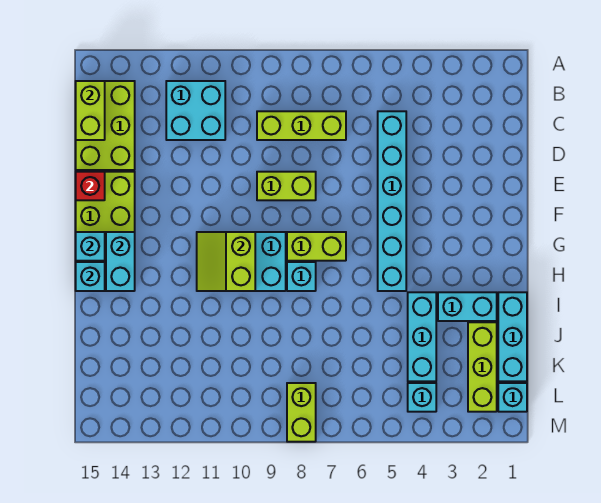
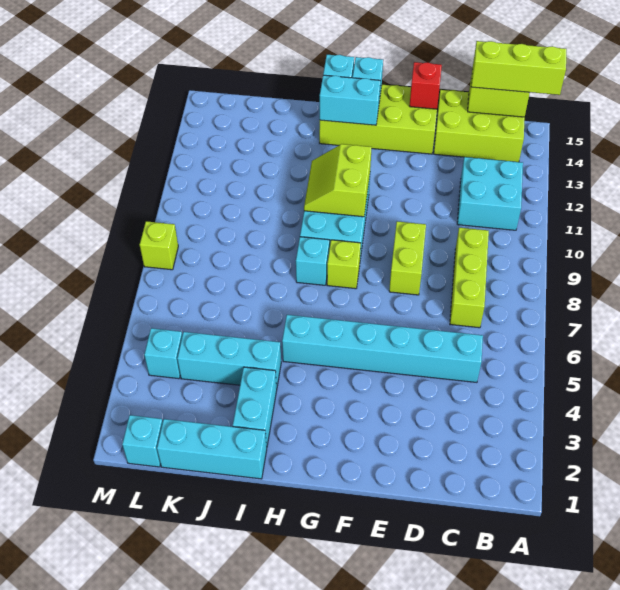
lime brick G7:G8 level 1 -> lime brick G8 level 1
lime slope G10:H11 level 2 top 10 -> lime slope G10:H11 level 2 top G
lime brick J2:L2 level 1 -> lime brick A15:C15 level 3
lime brick L8:M8 level 1 -> lime brick M8 level 1

